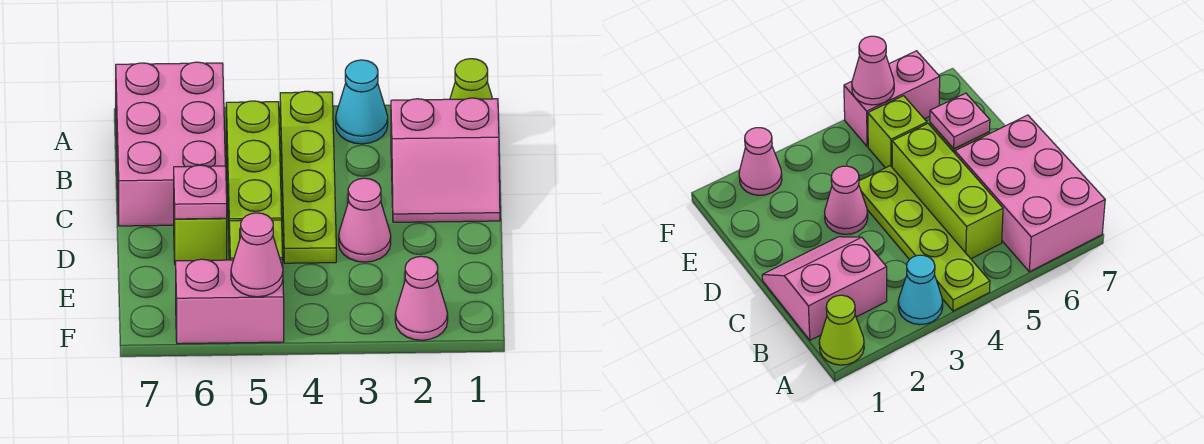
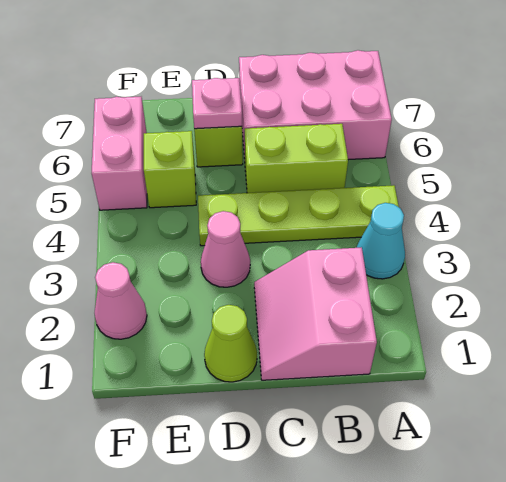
lime cone A1 level 1 -> lime cone D1 level 1
lime brick B5:D5 level 1 -> lime brick B5:C5 level 1
pink cone F5 level 2 -> none

